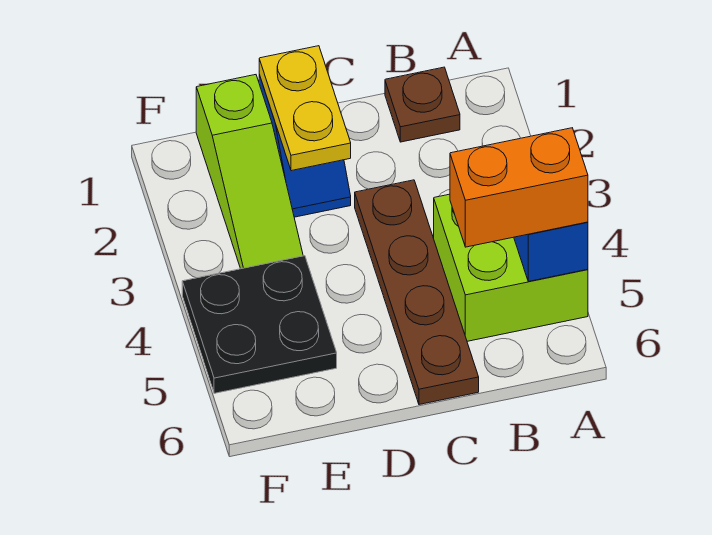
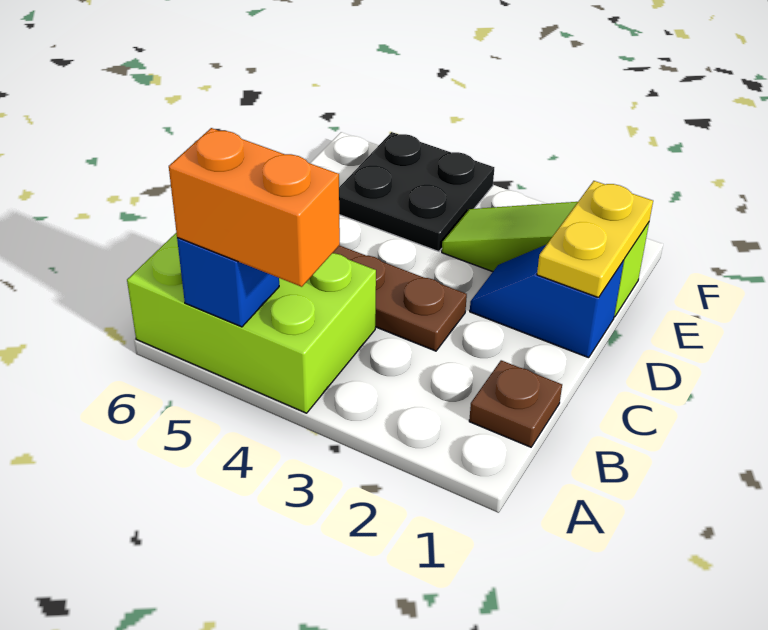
lime brick A4:B5 level 1 -> lime brick A4:B6 level 1
orange brick A5:B5 level 3 -> orange brick A4:A5 level 3
yellow plate D1:D2 level 2 -> yellow plate D1:E1 level 2

